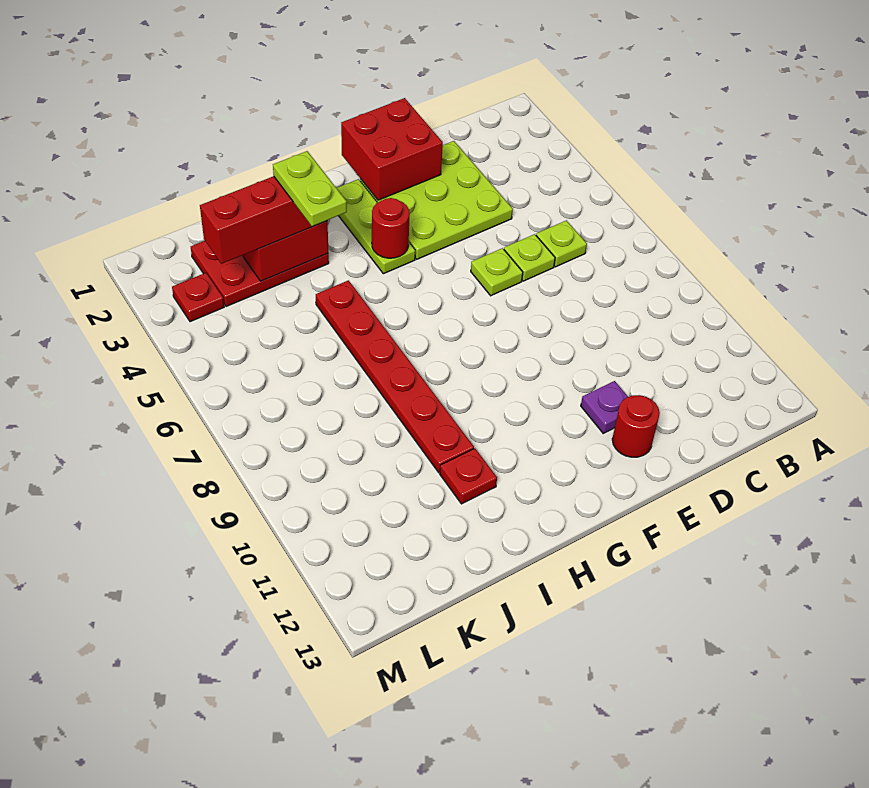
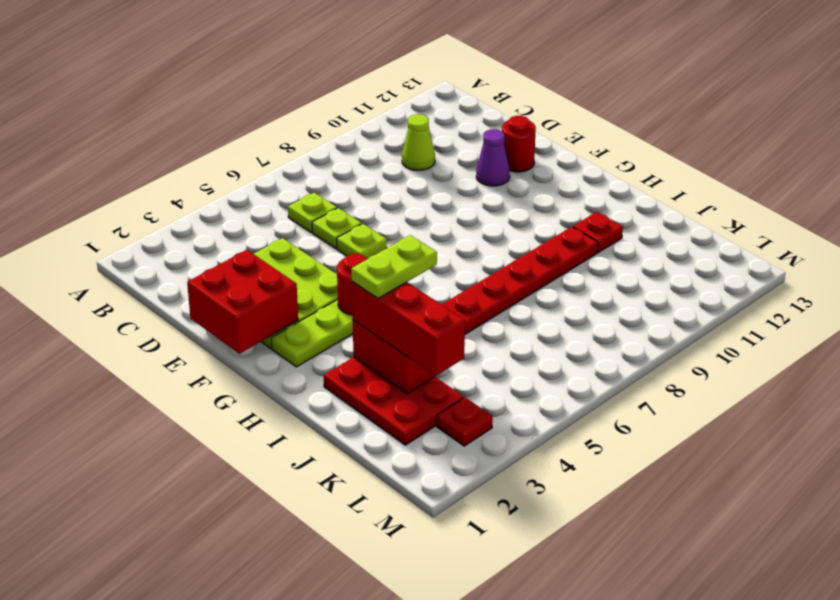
none -> lime cone C10 level 1
purple plate E11 level 1 -> purple cone E11 level 1

